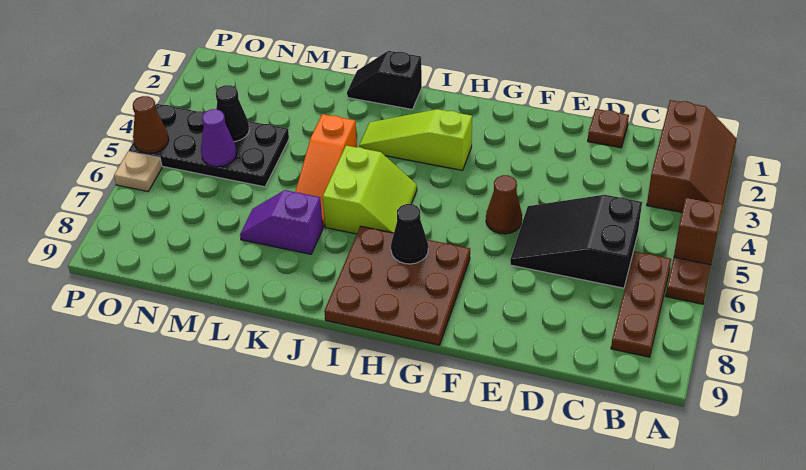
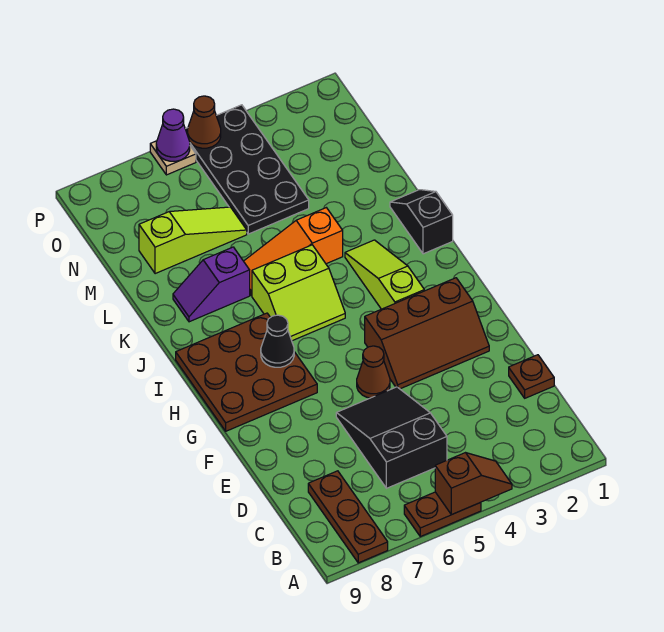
brown slope A1:B3 level 1 top B -> brown slope F2:G4 level 1 top G
brown plate B6:B8 level 1 -> brown plate A8:C8 level 1
purple slope K7:L7 level 1 top K -> purple slope K7:K8 level 1 top 7
none -> lime slope M6:M8 level 1 top 8
black cone N4 level 2 -> none
purple cone N5 level 2 -> purple cone P6 level 2

